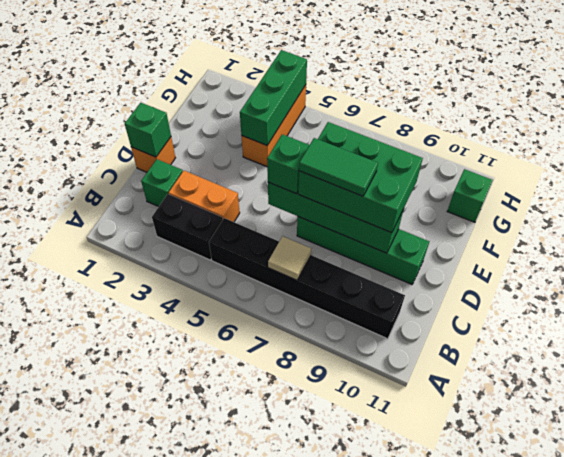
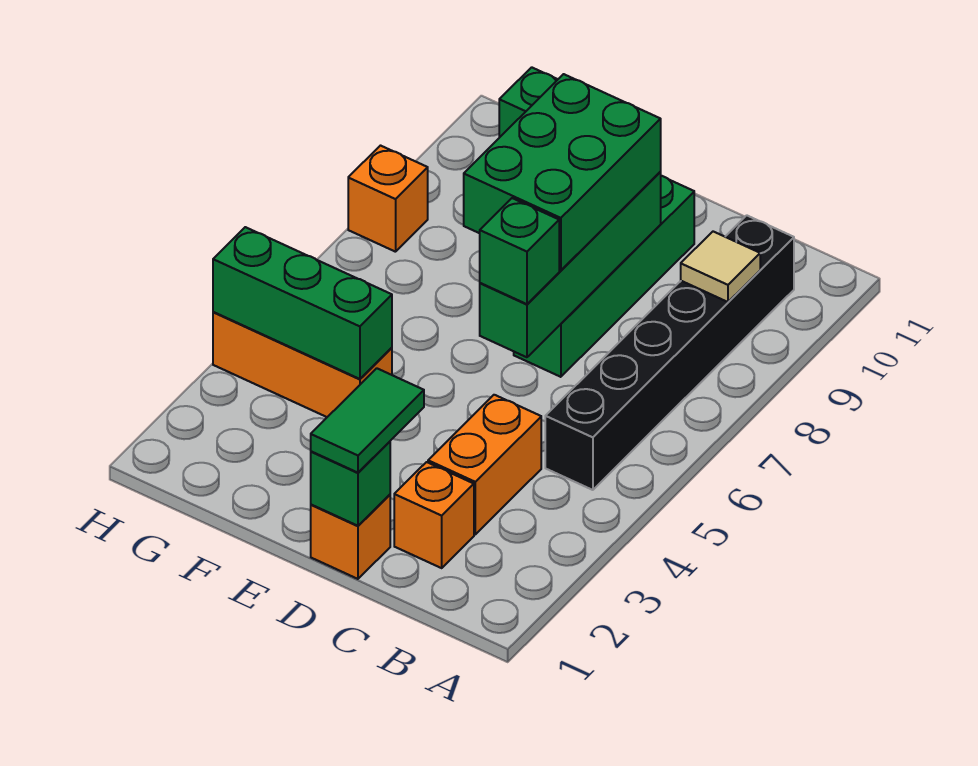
black brick B3:B4 level 1 -> none
tan tile B7 level 2 -> tan tile B9 level 2
green brick C2 level 1 -> orange brick C2 level 1
green tile D7:D8 level 4 -> green tile D1:D2 level 3
none -> orange brick H8 level 1

